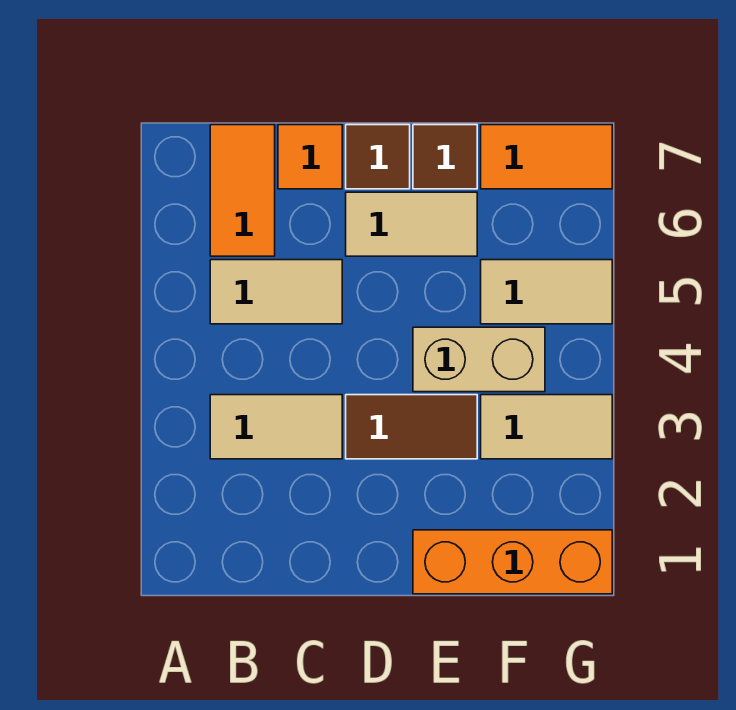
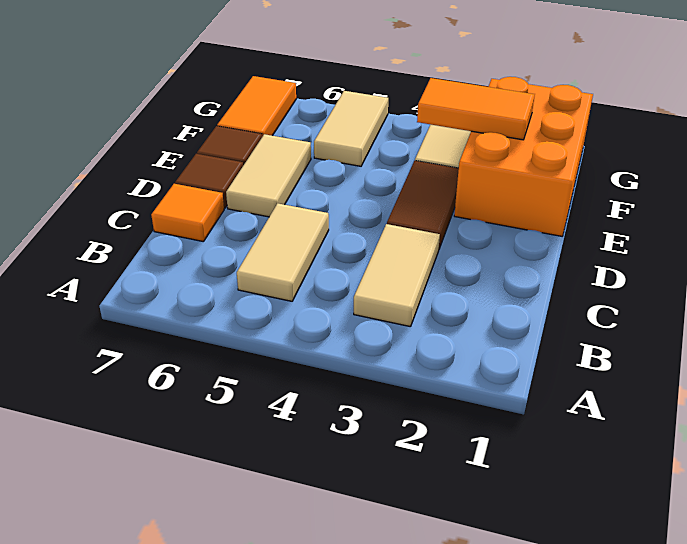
orange tile B6:B7 level 1 -> orange tile F2:F3 level 2
orange brick E1:G1 level 1 -> orange brick E1:G2 level 1
tan brick E4:F4 level 1 -> none

